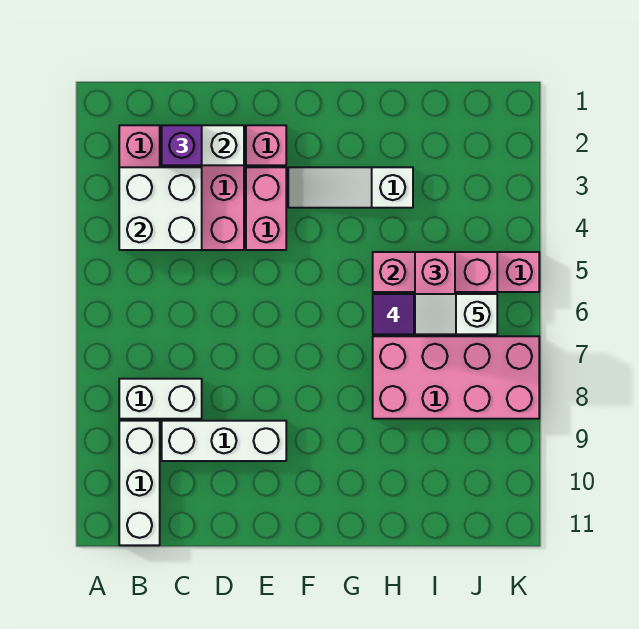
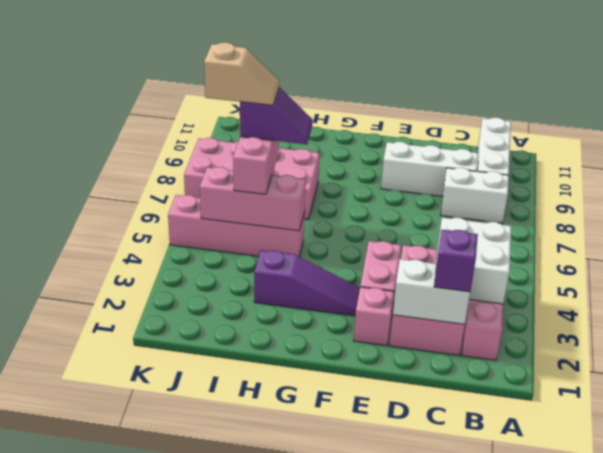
white slope F3:H3 level 1 top H -> purple slope F3:H3 level 1 top H
white slope I6:J6 level 5 top J -> tan slope I6:J6 level 5 top J

